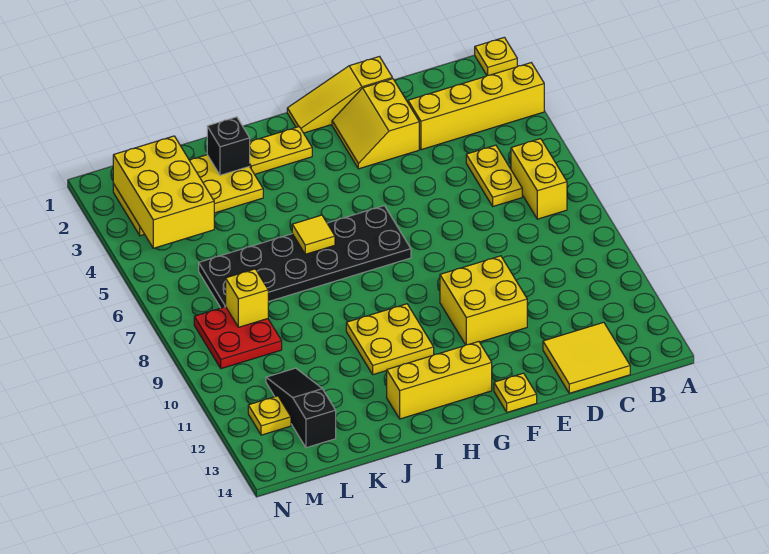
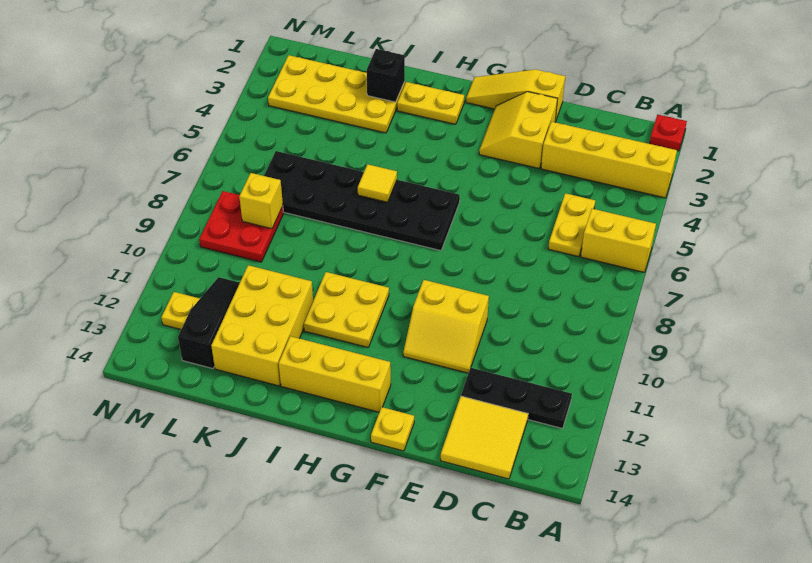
yellow plate A1 level 1 -> red plate A1 level 1
yellow brick B6:B7 level 1 -> yellow brick A6:B6 level 1
none -> black plate B12:D12 level 1
yellow brick E10:F11 level 1 -> yellow slope E10:F11 level 1 top 10
yellow brick L2:M4 level 2 -> yellow brick J11:K13 level 1

